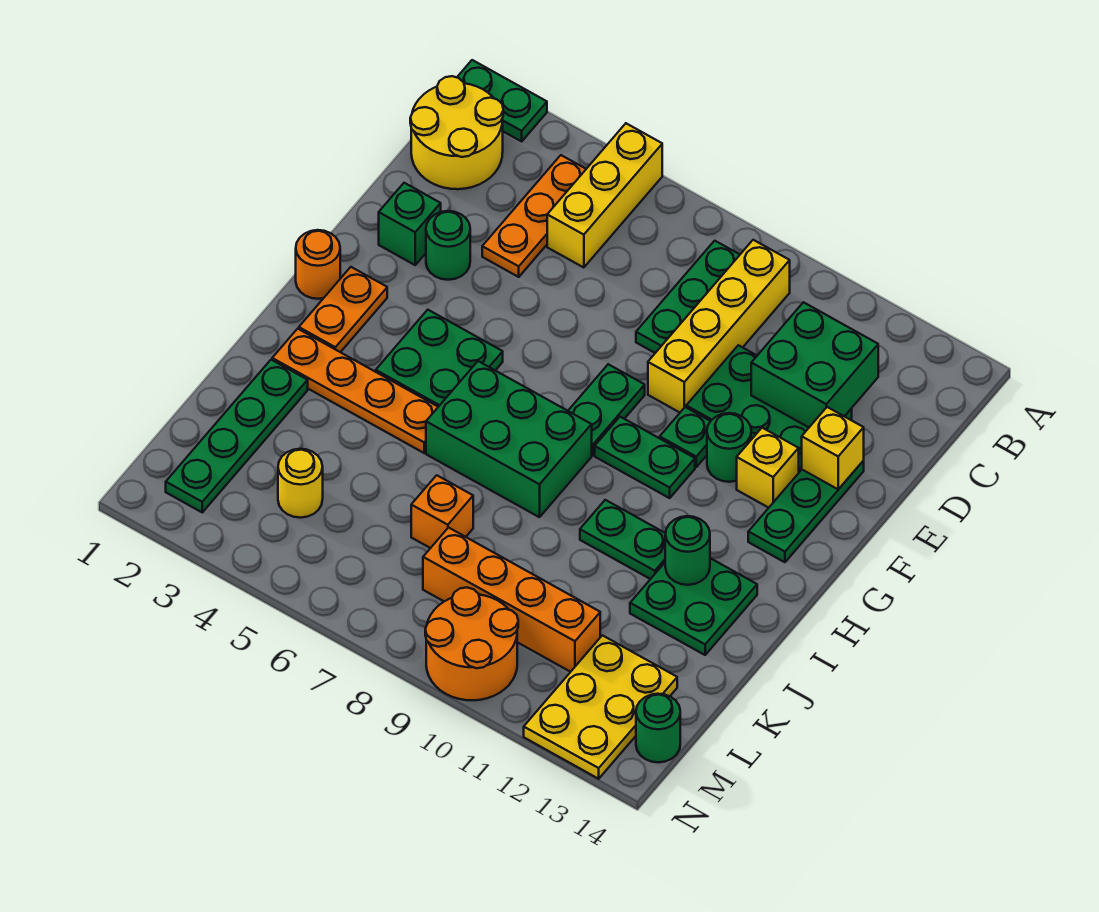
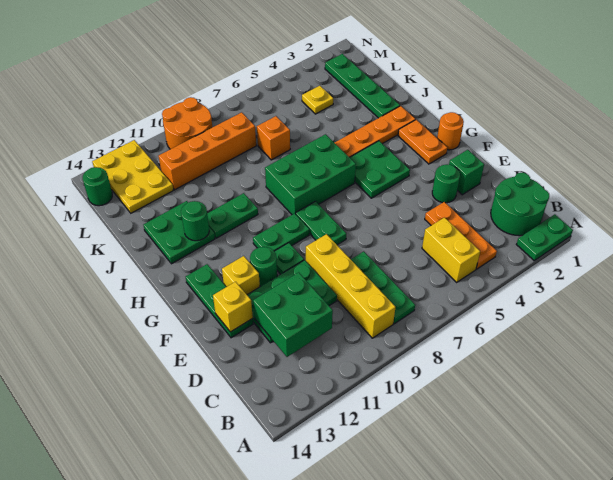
yellow brick A5:C5 level 1 -> yellow brick B5:C5 level 1
yellow round brick B1:C2 level 1 -> green round brick B1:C2 level 1
yellow round brick L4 level 1 -> yellow plate L4 level 1

